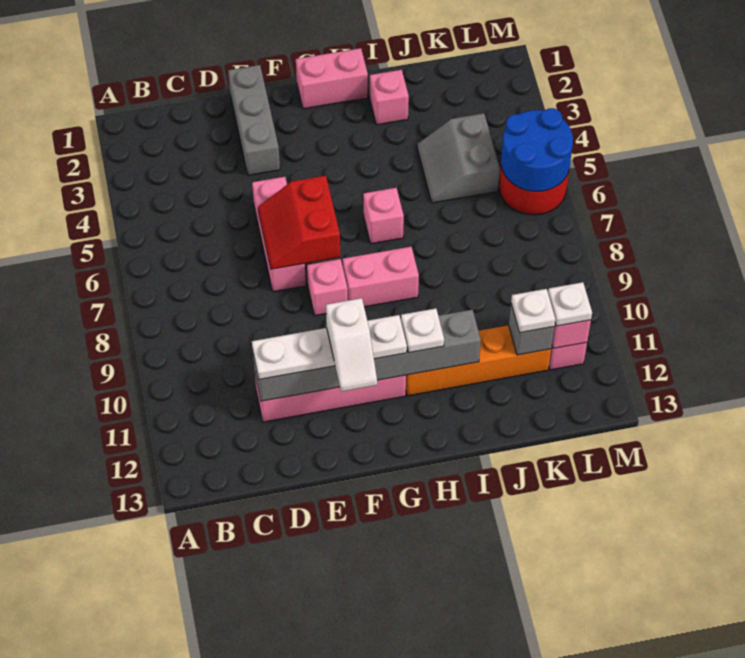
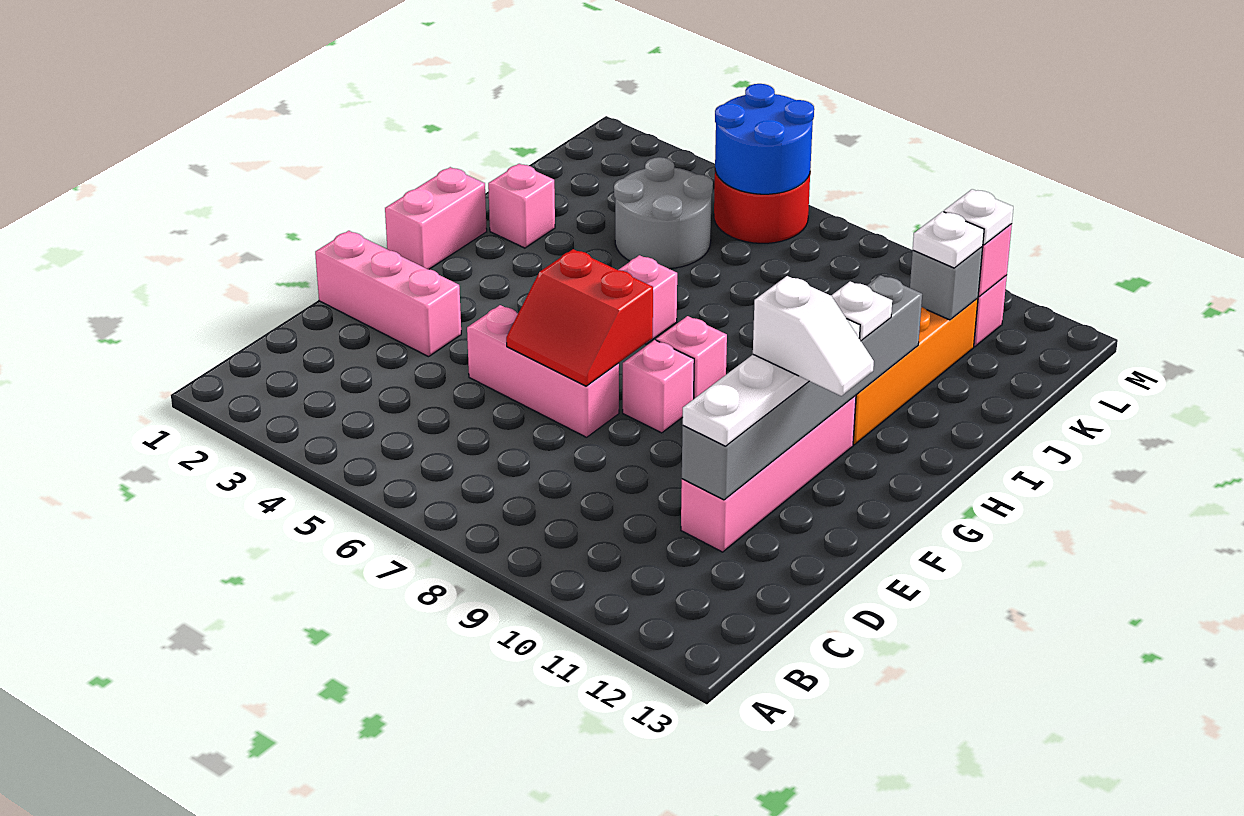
grey brick E1:E3 level 1 -> pink brick E1:E3 level 1
pink brick G8:H8 level 1 -> pink brick G8 level 1
grey slope J4:K5 level 1 top K -> grey round brick J4:K5 level 1

